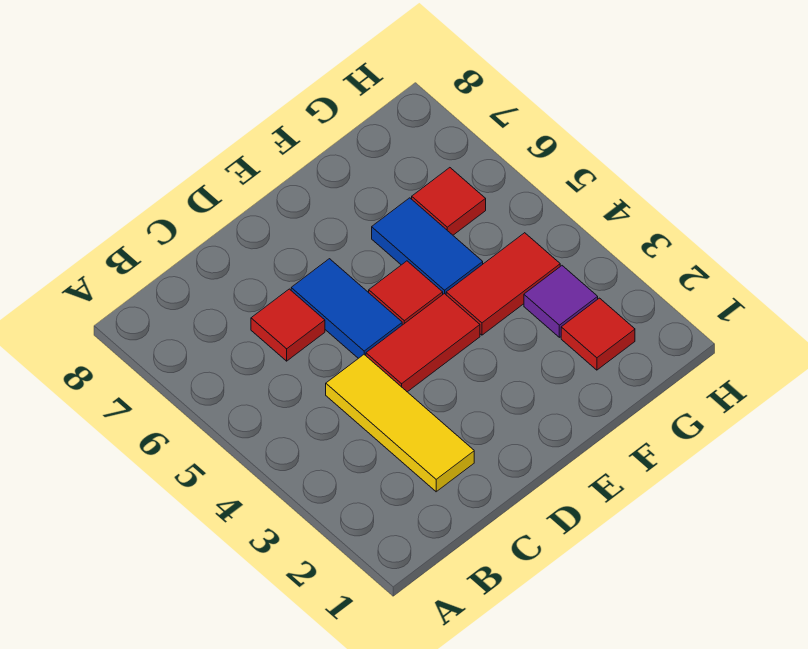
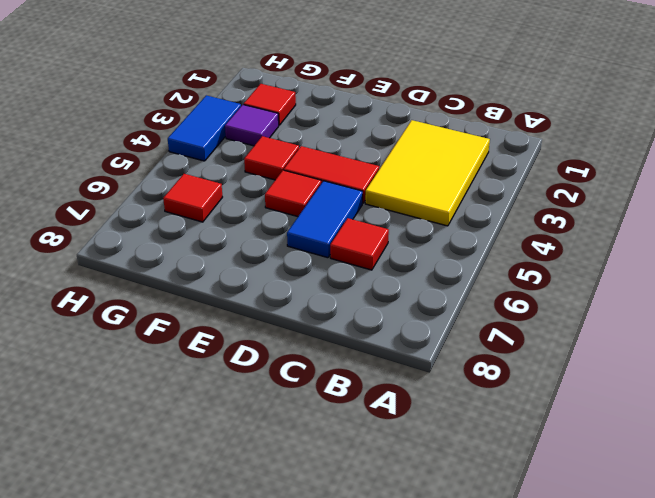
yellow tile C2:C4 level 1 -> yellow tile B2:C4 level 1
red tile F4:G4 level 1 -> red tile F4 level 1
blue tile F5:F6 level 1 -> blue tile H3:H4 level 1

